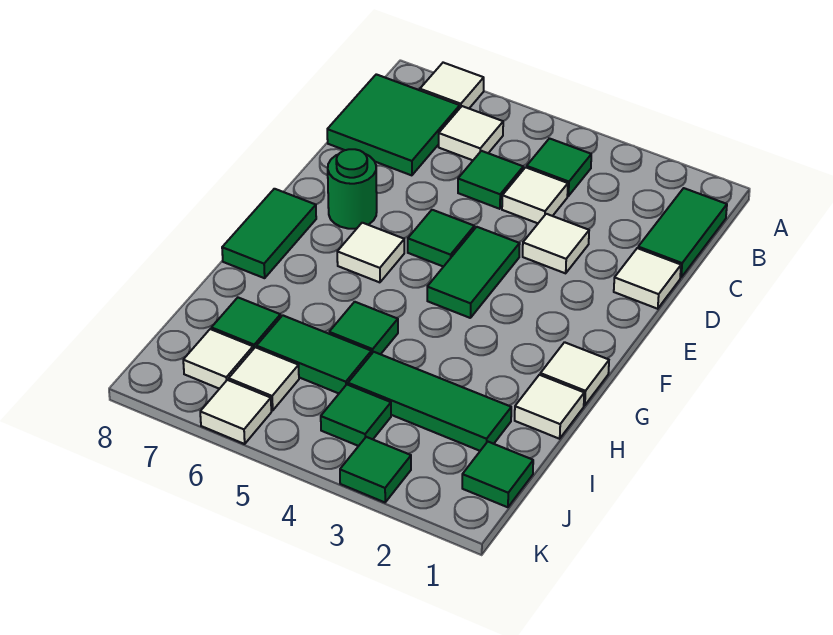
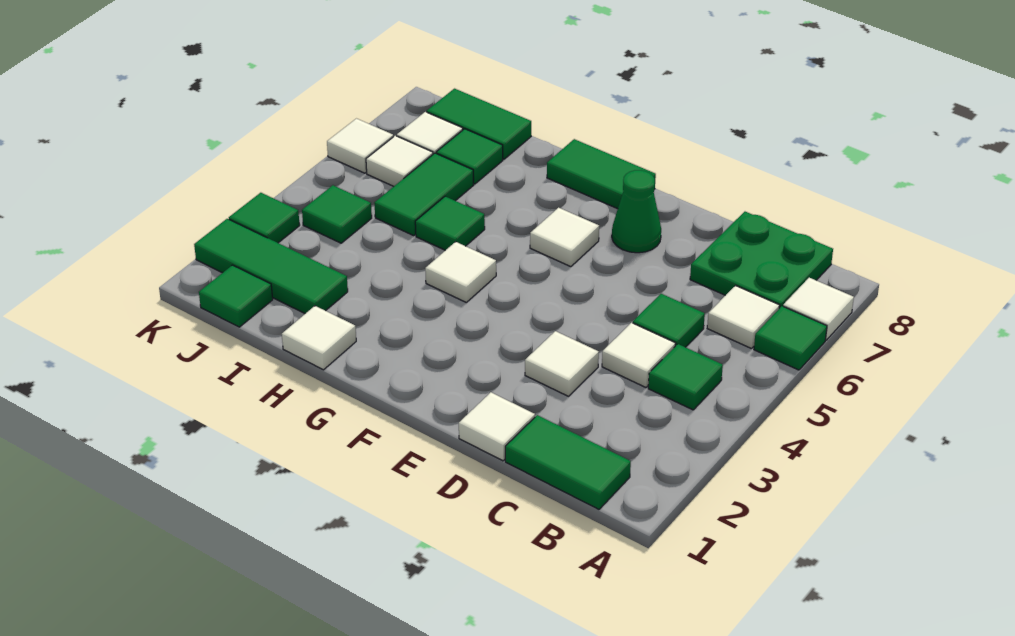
green tile B7:C8 level 1 -> green plate B7:C8 level 1
green tile E4:F4 level 1 -> green tile I8:J8 level 1
green tile E5 level 1 -> green tile A6 level 1
green round brick E7 level 1 -> green cone E7 level 1
white tile G1 level 1 -> white tile G4 level 1
green tile I2:I4 level 1 -> green tile I2:K2 level 1

